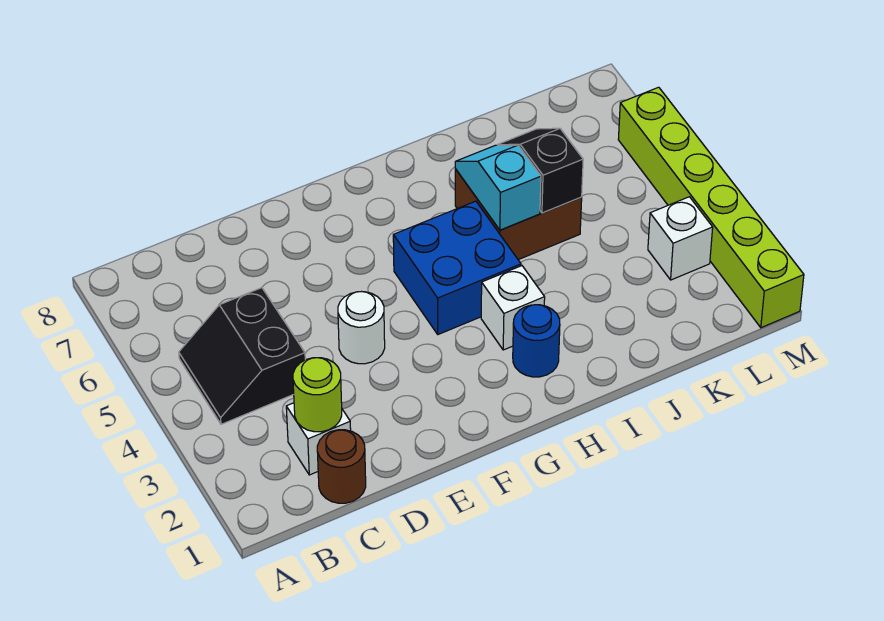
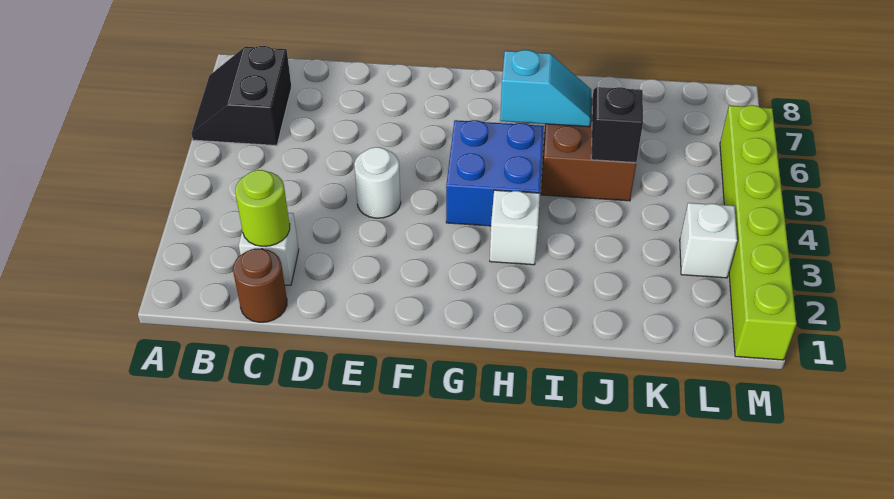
black slope B4:C5 level 1 top C -> black slope A6:B7 level 1 top B
blue round brick H2 level 1 -> none
cyan slope I5:I6 level 2 top 5 -> cyan slope H6:I6 level 2 top H

